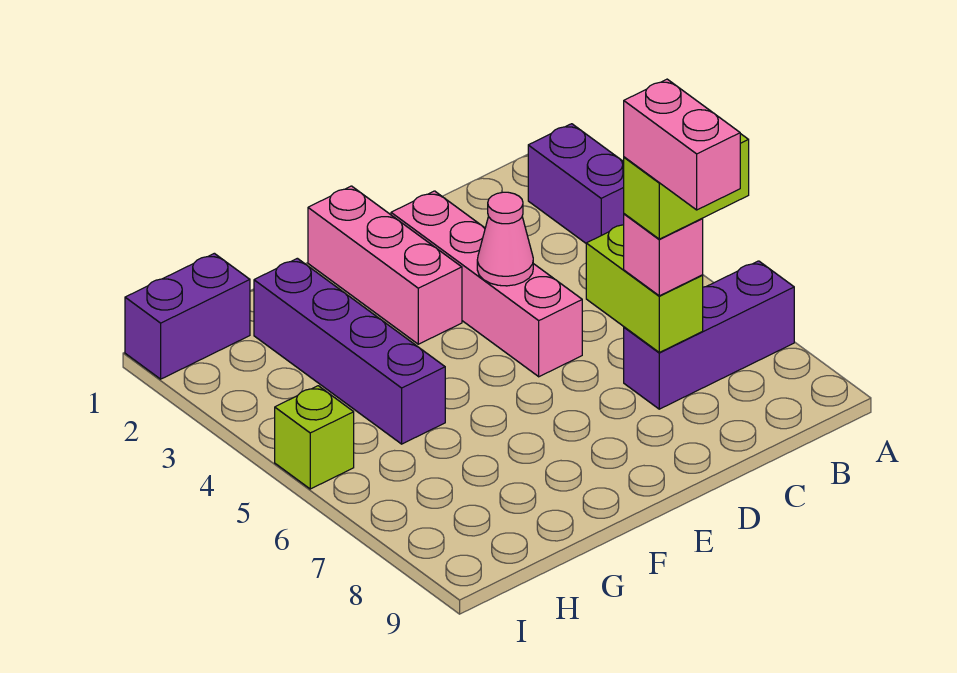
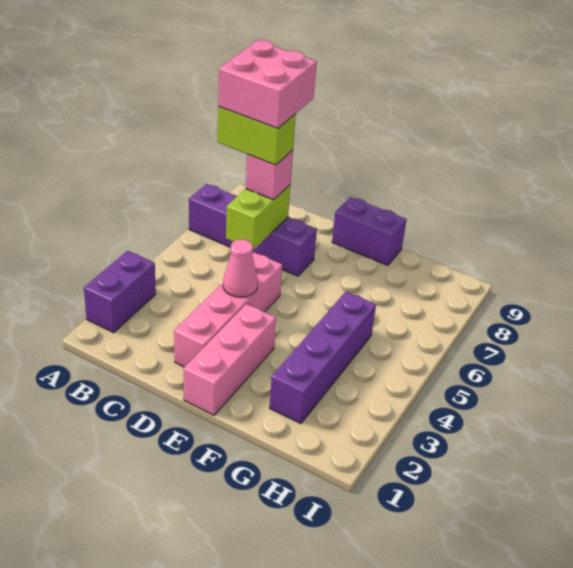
purple brick A7:C7 level 1 -> purple brick A7:D7 level 1
pink brick C7:C8 level 5 -> pink brick B7:C8 level 5
purple brick H1:I1 level 1 -> purple brick E9:F9 level 1
lime brick I5 level 1 -> none

